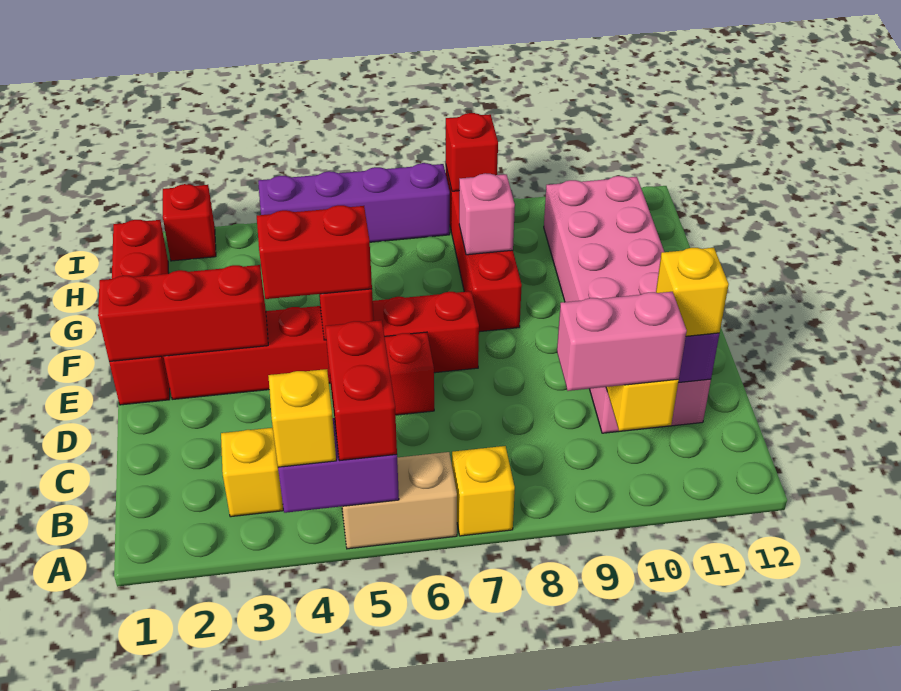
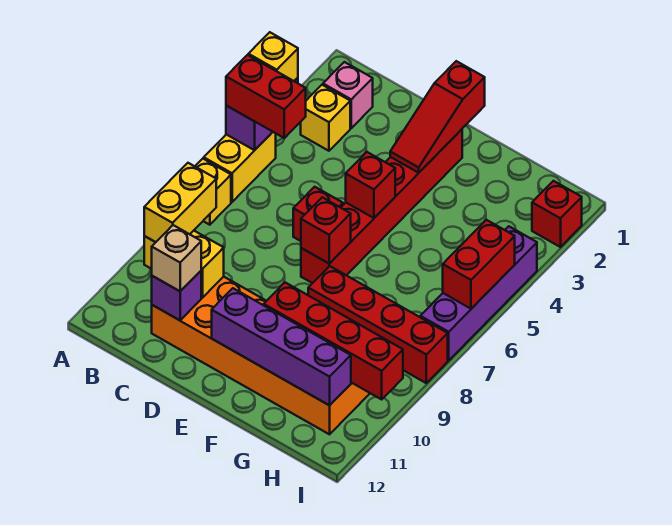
tan brick A5:A6 level 1 -> yellow brick A5:A6 level 1
pink brick B9:B10 level 3 -> yellow brick B9:B10 level 3
pink brick C10:H11 level 1 -> orange brick C10:H11 level 1
yellow brick C11 level 3 -> tan brick C11 level 3
red brick E1:H1 level 1 -> red brick F10:I10 level 2
red brick E1:E3 level 2 -> red slope E1:E3 level 2 top 1
red brick E4:E5 level 3 -> red brick I5:I6 level 2
none -> purple brick E11:H11 level 2
pink brick G8 level 2 -> pink brick B2 level 1
red brick I8 level 2 -> red brick E7 level 2

